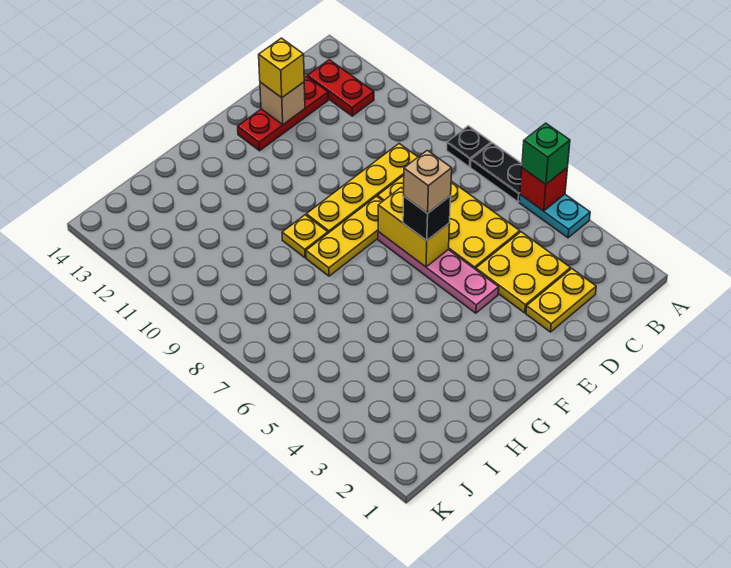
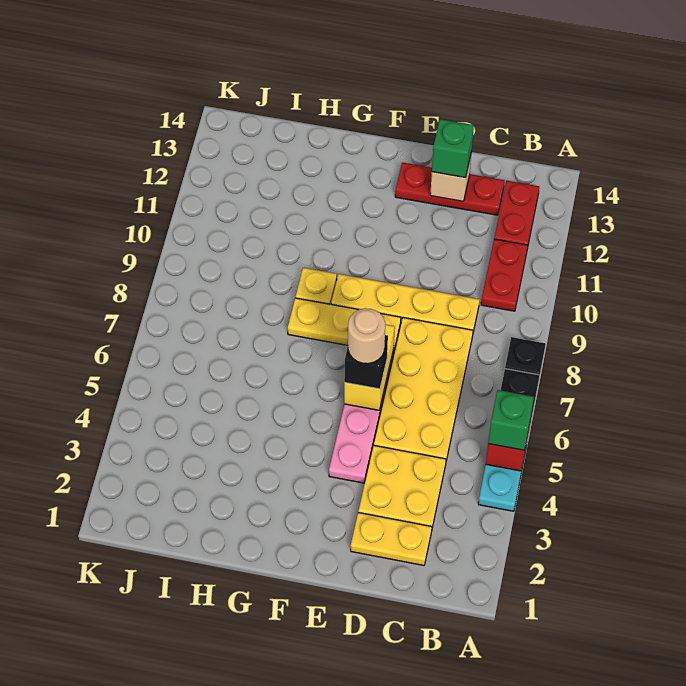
none -> red plate B10:B11 level 1
yellow brick D13 level 3 -> green brick D13 level 3
tan brick E6 level 4 -> tan round brick E6 level 4

